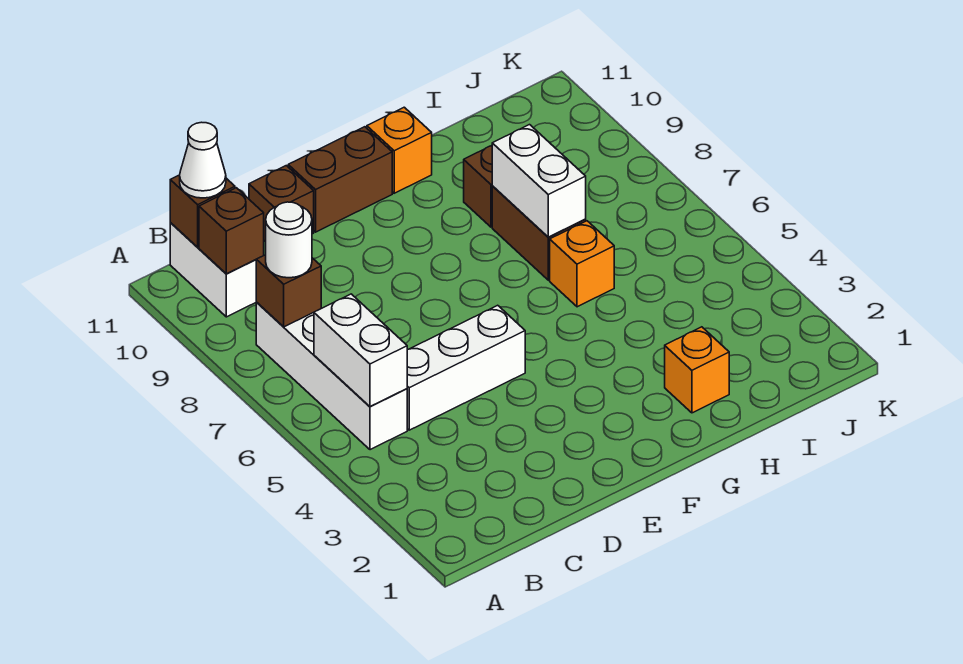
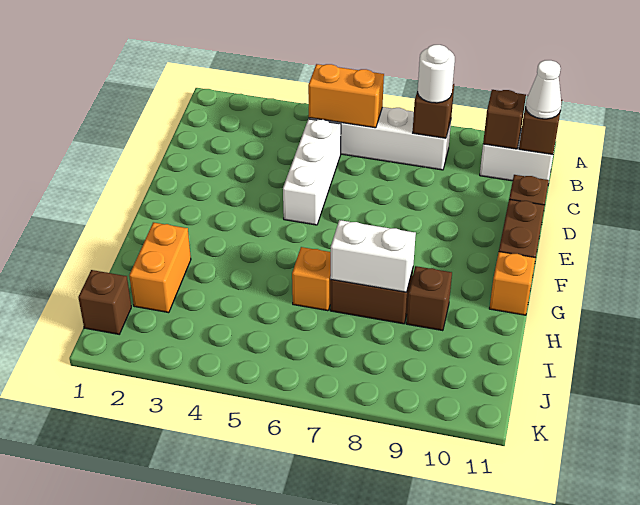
white brick B5:B6 level 2 -> orange brick B5:B6 level 2
orange brick H2 level 1 -> orange brick H2:I2 level 1
none -> brown brick J1 level 1

